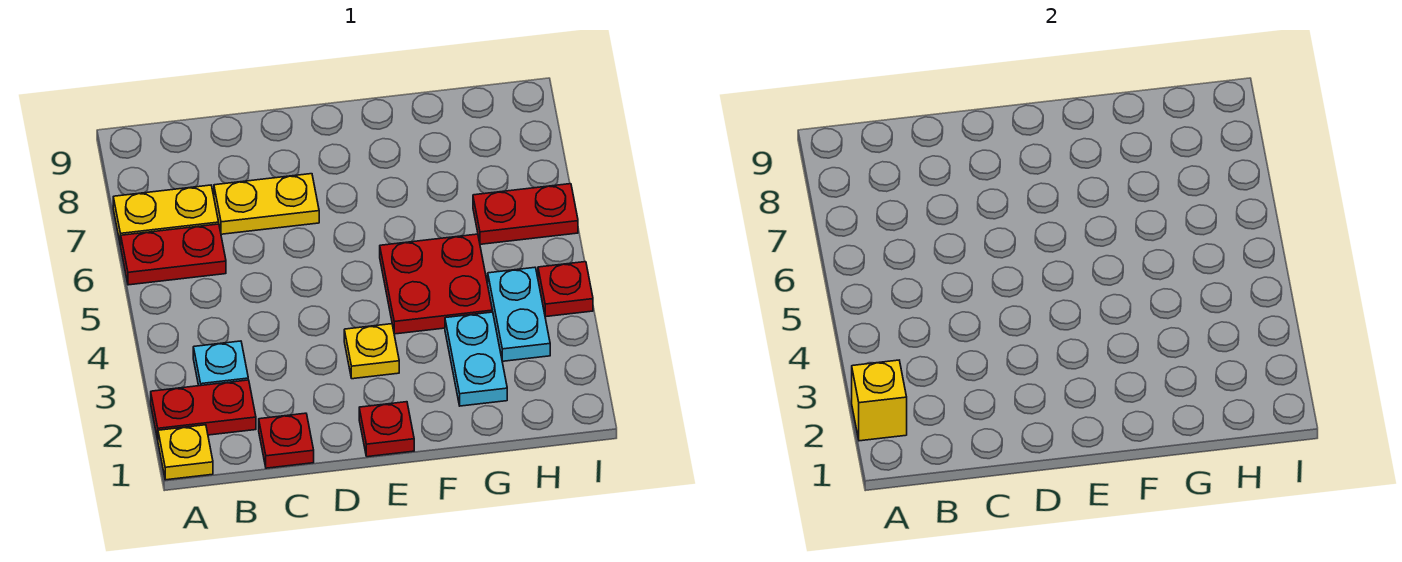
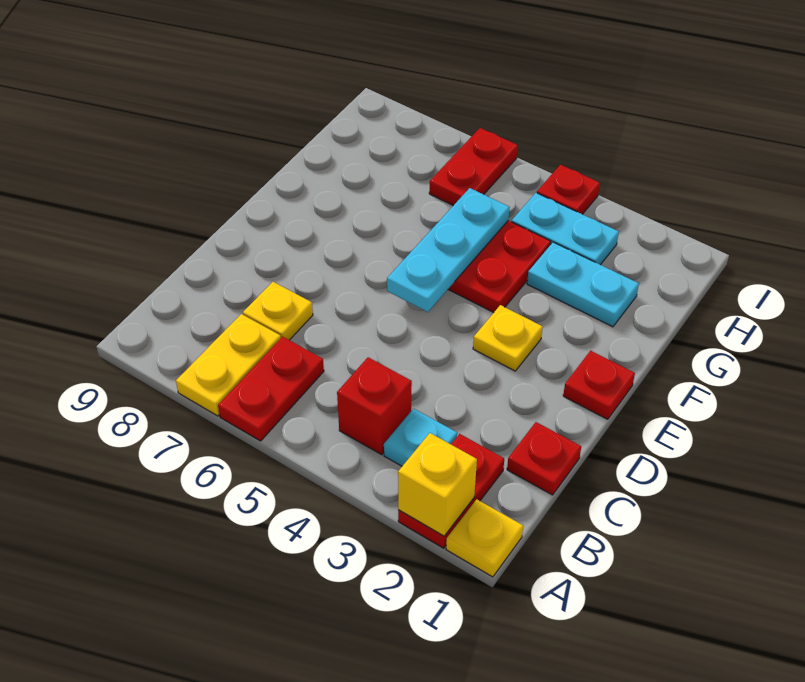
none -> red brick B4 level 1
yellow plate C7:D7 level 1 -> yellow plate C7 level 1
none -> cyan plate E5:G5 level 2

